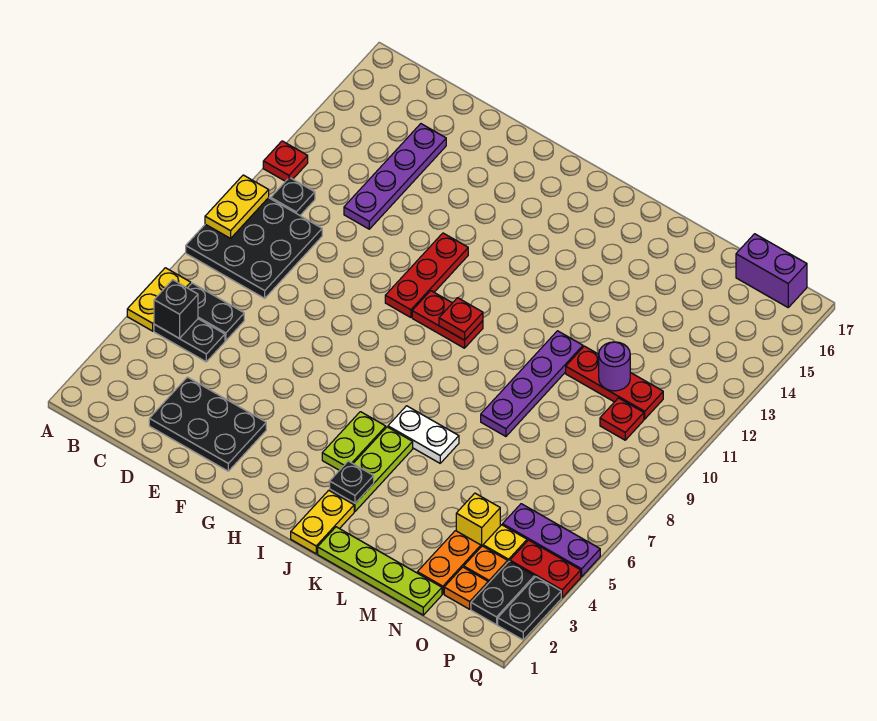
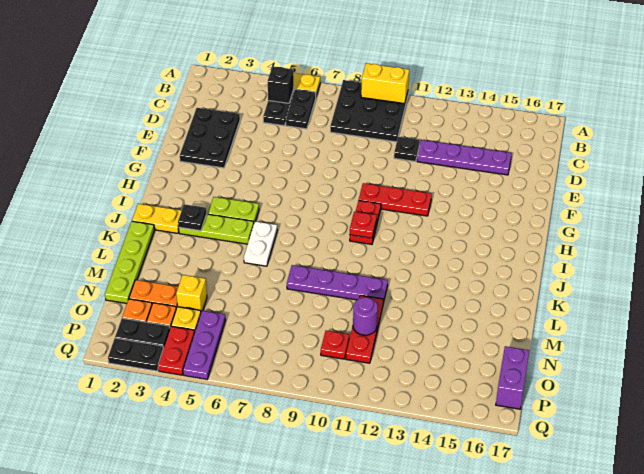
yellow plate A9:A10 level 2 -> yellow brick A9:A10 level 2
red plate A12 level 1 -> none
black plate B11 level 1 -> black plate D11 level 1

